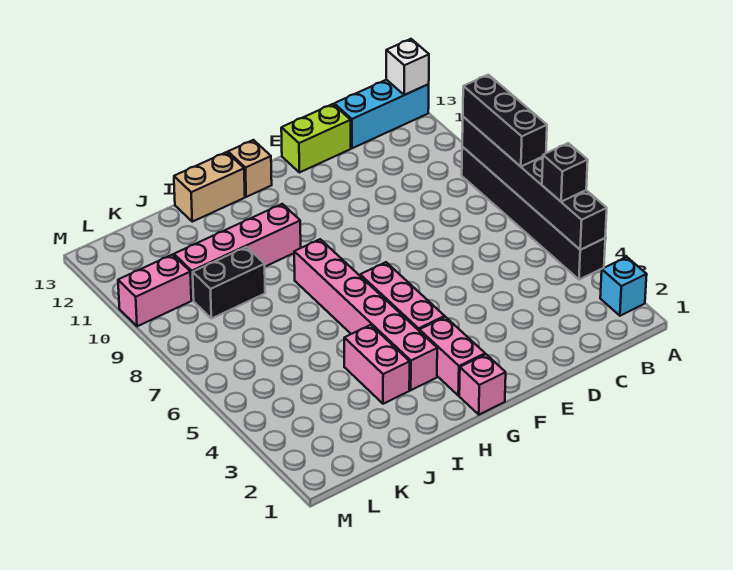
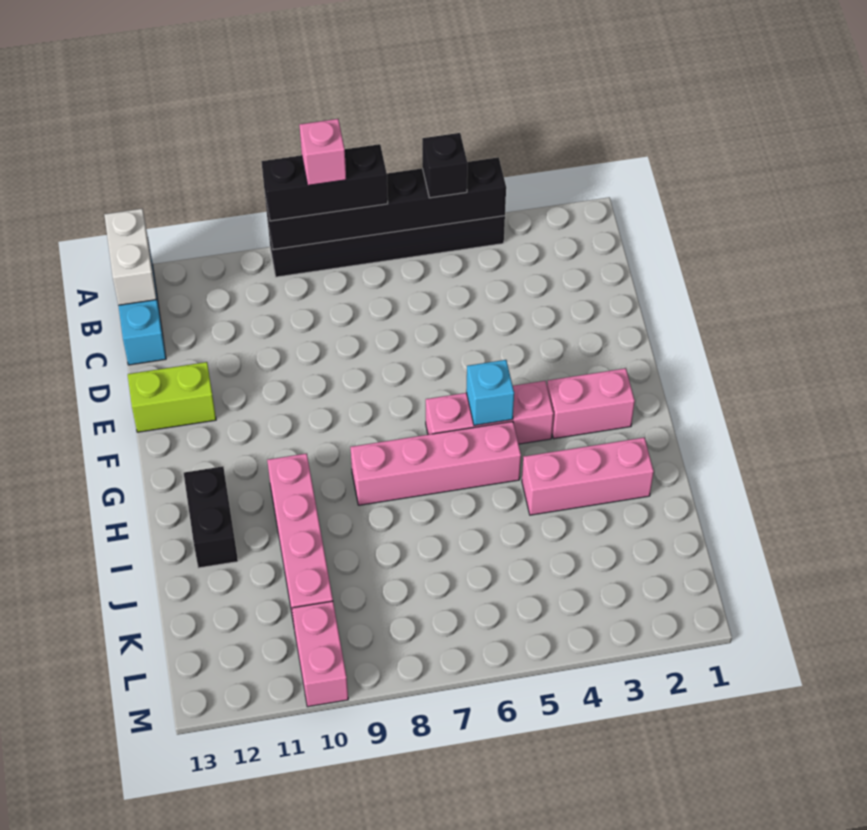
cyan brick A2 level 1 -> cyan brick G5 level 2
white brick A13 level 2 -> white brick A13:B13 level 2
lime brick D13:E13 level 1 -> lime brick E12:E13 level 1
pink brick G1 level 1 -> pink brick A8 level 4
tan brick G13 level 1 -> none
pink brick H3:H8 level 1 -> pink brick H5:H8 level 1
tan brick H13:I13 level 1 -> none
pink brick I3:I4 level 1 -> pink brick I2:I4 level 1
black brick J9:K9 level 1 -> black brick H12:I12 level 1

